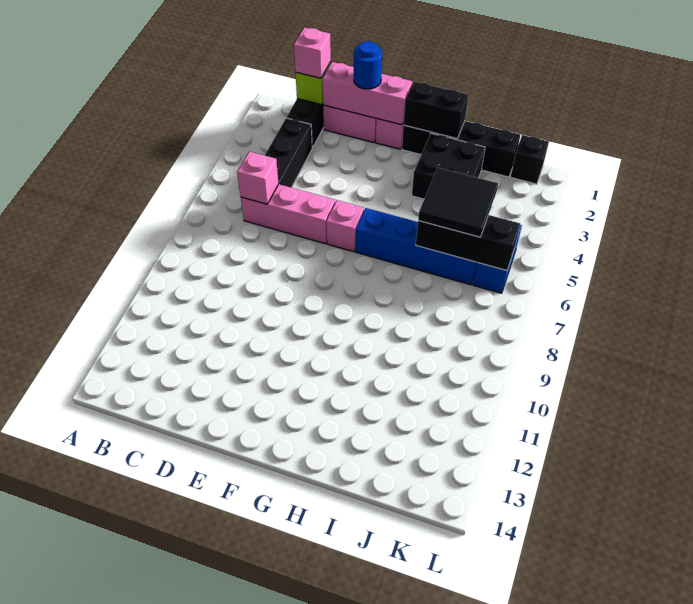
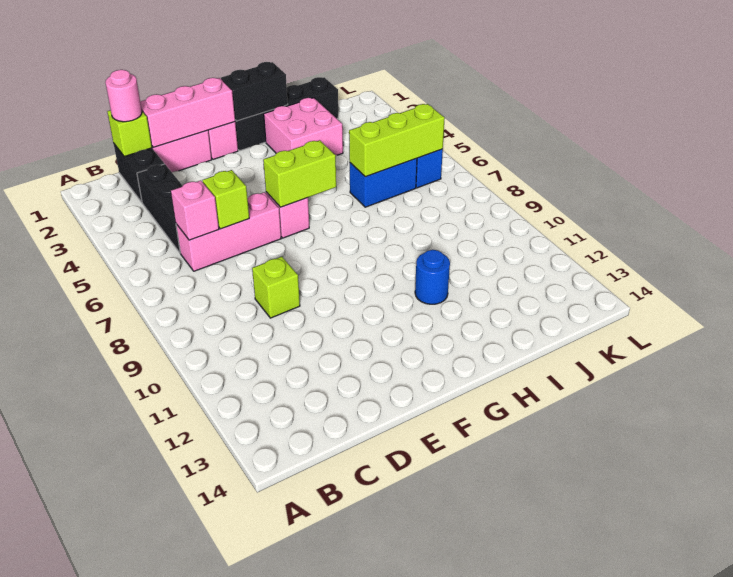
pink brick C1 level 3 -> pink round brick C1 level 3
none -> lime brick D6 level 2
none -> lime brick D9 level 1
blue round brick E1 level 3 -> blue round brick H11 level 1
none -> lime brick F6:G6 level 2
blue brick G6:J6 level 1 -> blue brick I6:J6 level 1
black brick H2:I3 level 1 -> pink brick H2:I3 level 1
black tile I5:J6 level 3 -> none
black brick I6:K6 level 2 -> lime brick I6:K6 level 2
black brick K1 level 1 -> none

